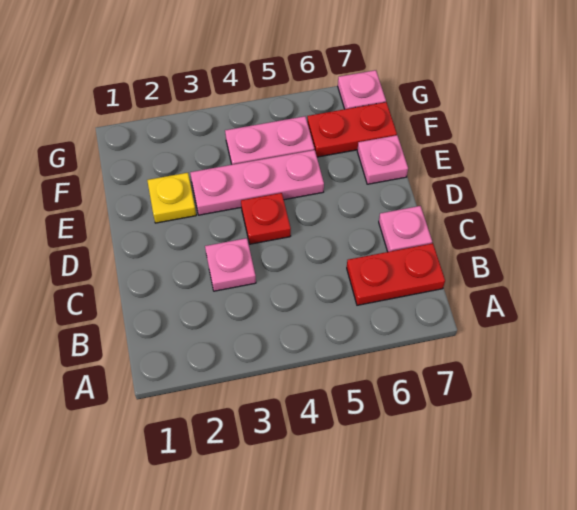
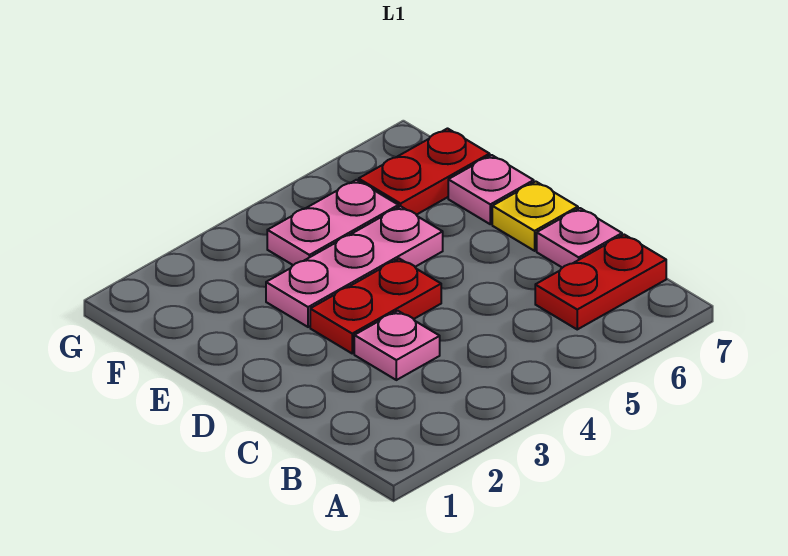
red plate D4 level 1 -> red plate D3:D4 level 1
yellow plate E2 level 1 -> yellow plate D7 level 1
pink plate G7 level 1 -> none

